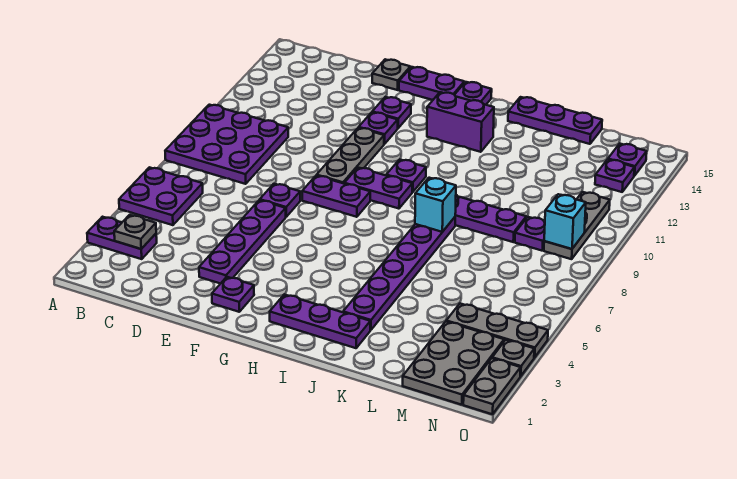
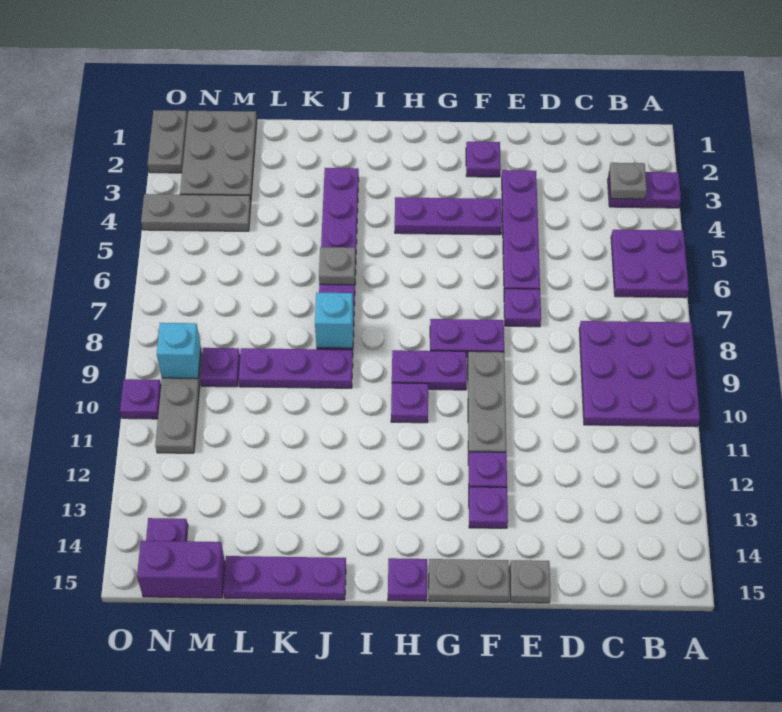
purple plate F15:G15 level 1 -> grey plate F15:G15 level 1
purple plate H2:J2 level 1 -> purple plate F4:H4 level 1
purple brick H13:I13 level 1 -> purple brick M15:N15 level 1
purple plate N13 level 1 -> purple plate O10 level 1
grey plate O3 level 1 -> grey plate J6 level 2

